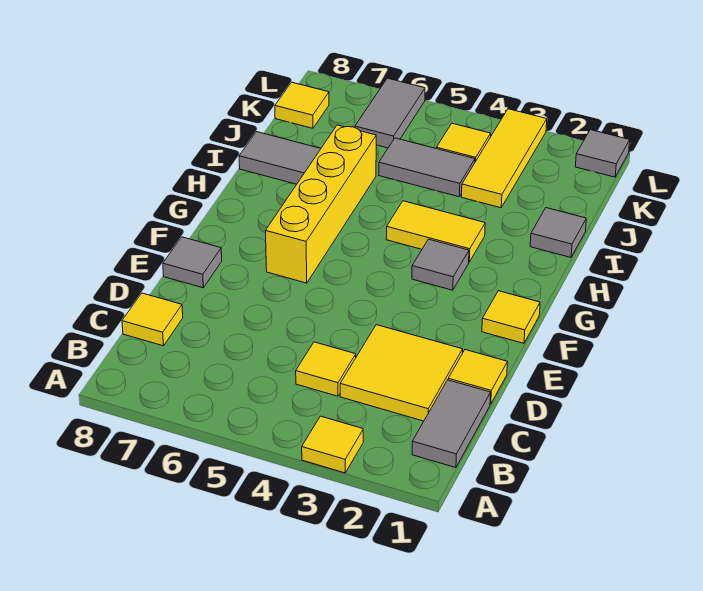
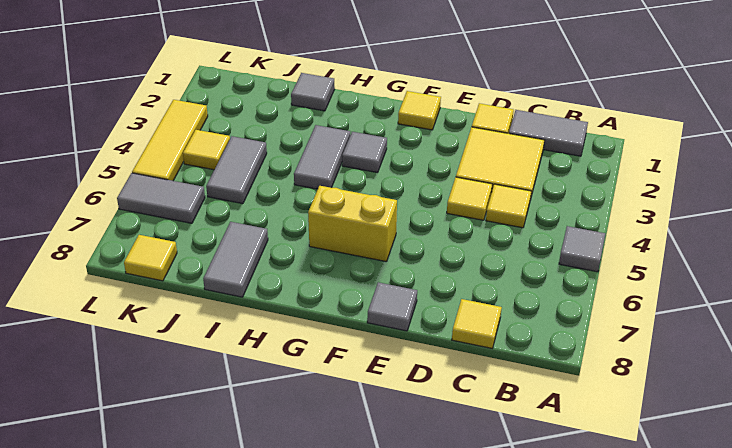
yellow tile A3 level 1 -> yellow tile D4 level 1
yellow brick F6:I6 level 1 -> yellow brick F6:G6 level 1
yellow tile H3:H4 level 1 -> grey tile H3:H4 level 1
yellow tile J3:L3 level 1 -> yellow tile L3:L5 level 1
grey tile L1 level 1 -> grey tile A5 level 1

